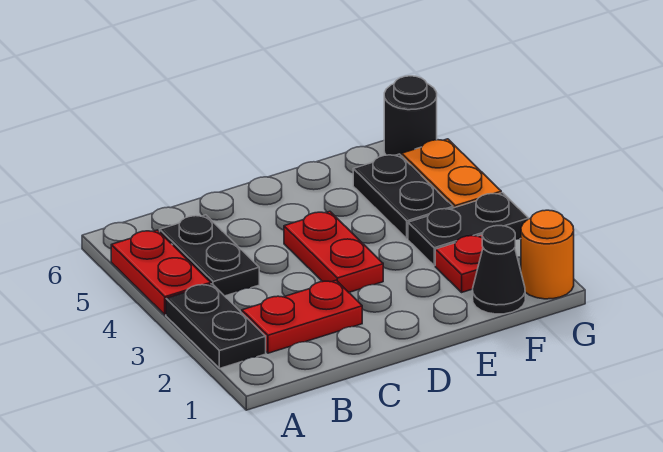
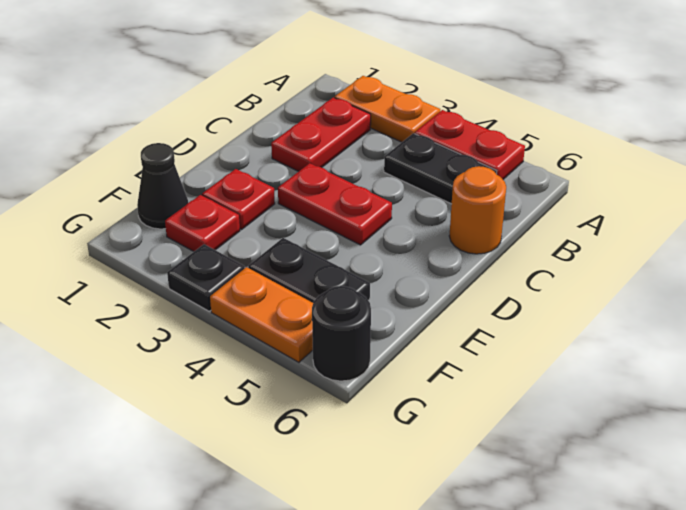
black plate A2:A3 level 1 -> orange plate A2:A3 level 1
none -> red plate E2 level 1
black plate F3:G3 level 1 -> black plate G3 level 1
orange round brick G1 level 1 -> orange round brick C6 level 1

